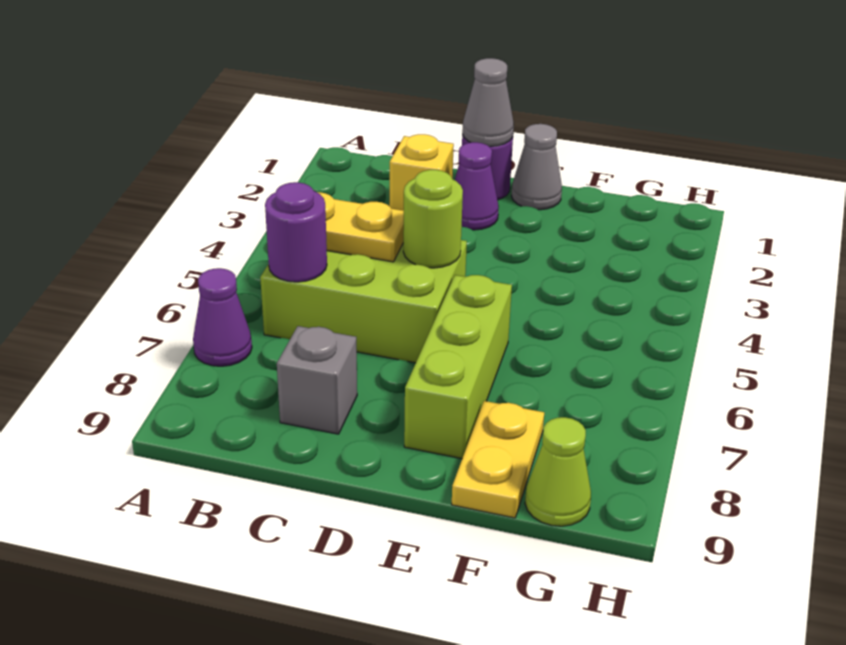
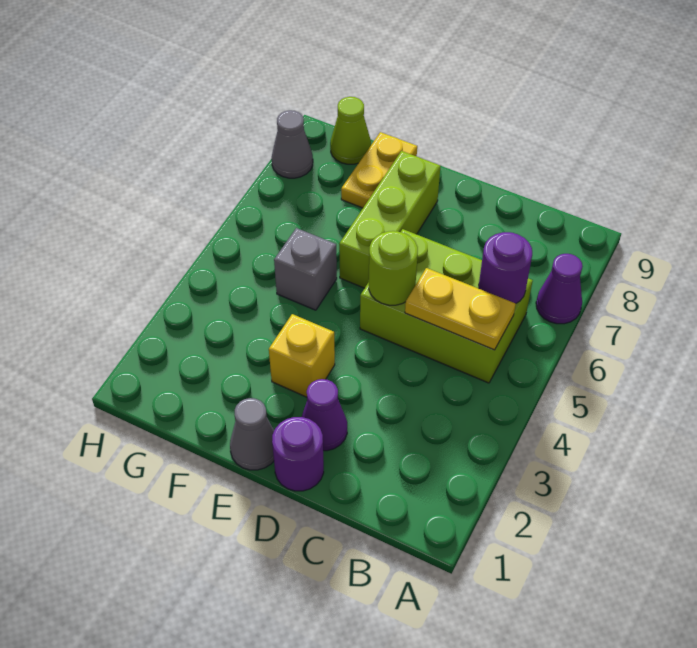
yellow brick C2 level 1 -> yellow brick E3 level 1
grey brick C8 level 1 -> grey brick F5 level 1
grey cone D1 level 2 -> grey cone H8 level 1

